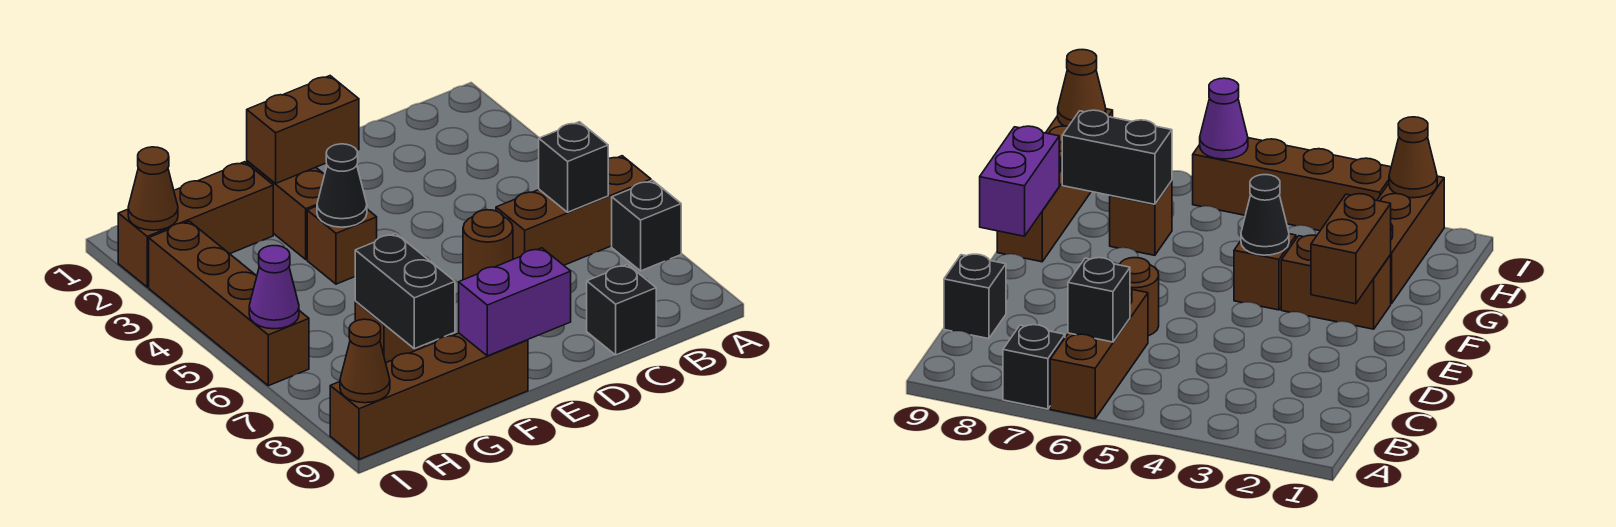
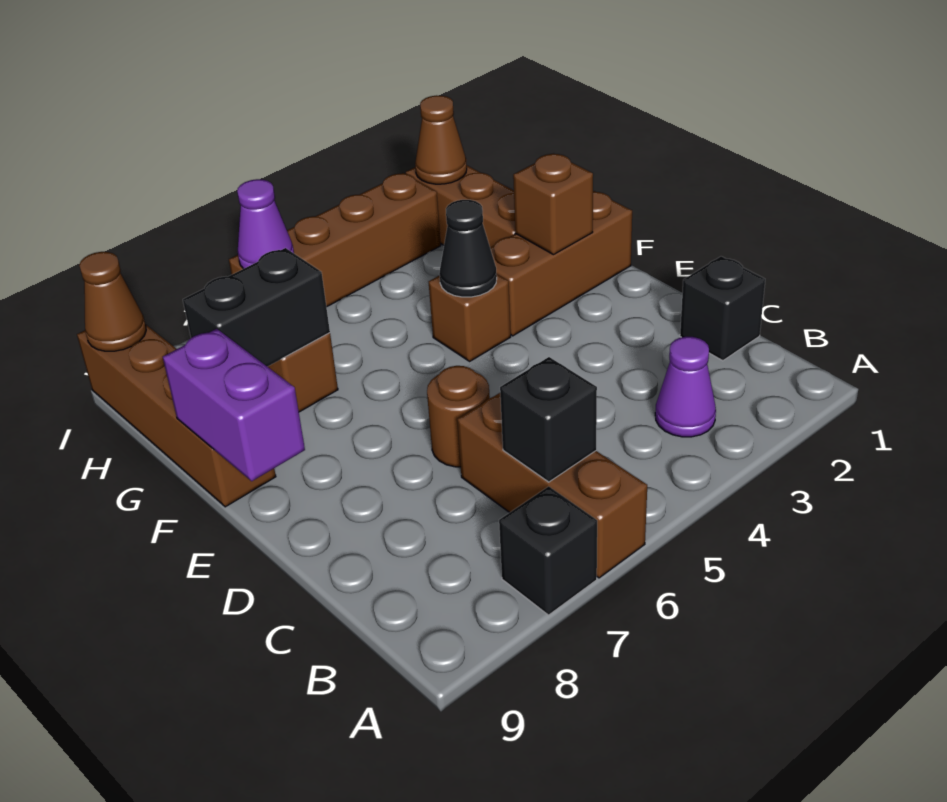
none -> purple cone B3 level 1
black brick C9 level 1 -> black brick C1 level 1
brown brick E2:F2 level 2 -> brown brick F2 level 2
brown brick F2:F3 level 1 -> brown brick F1:F3 level 1

